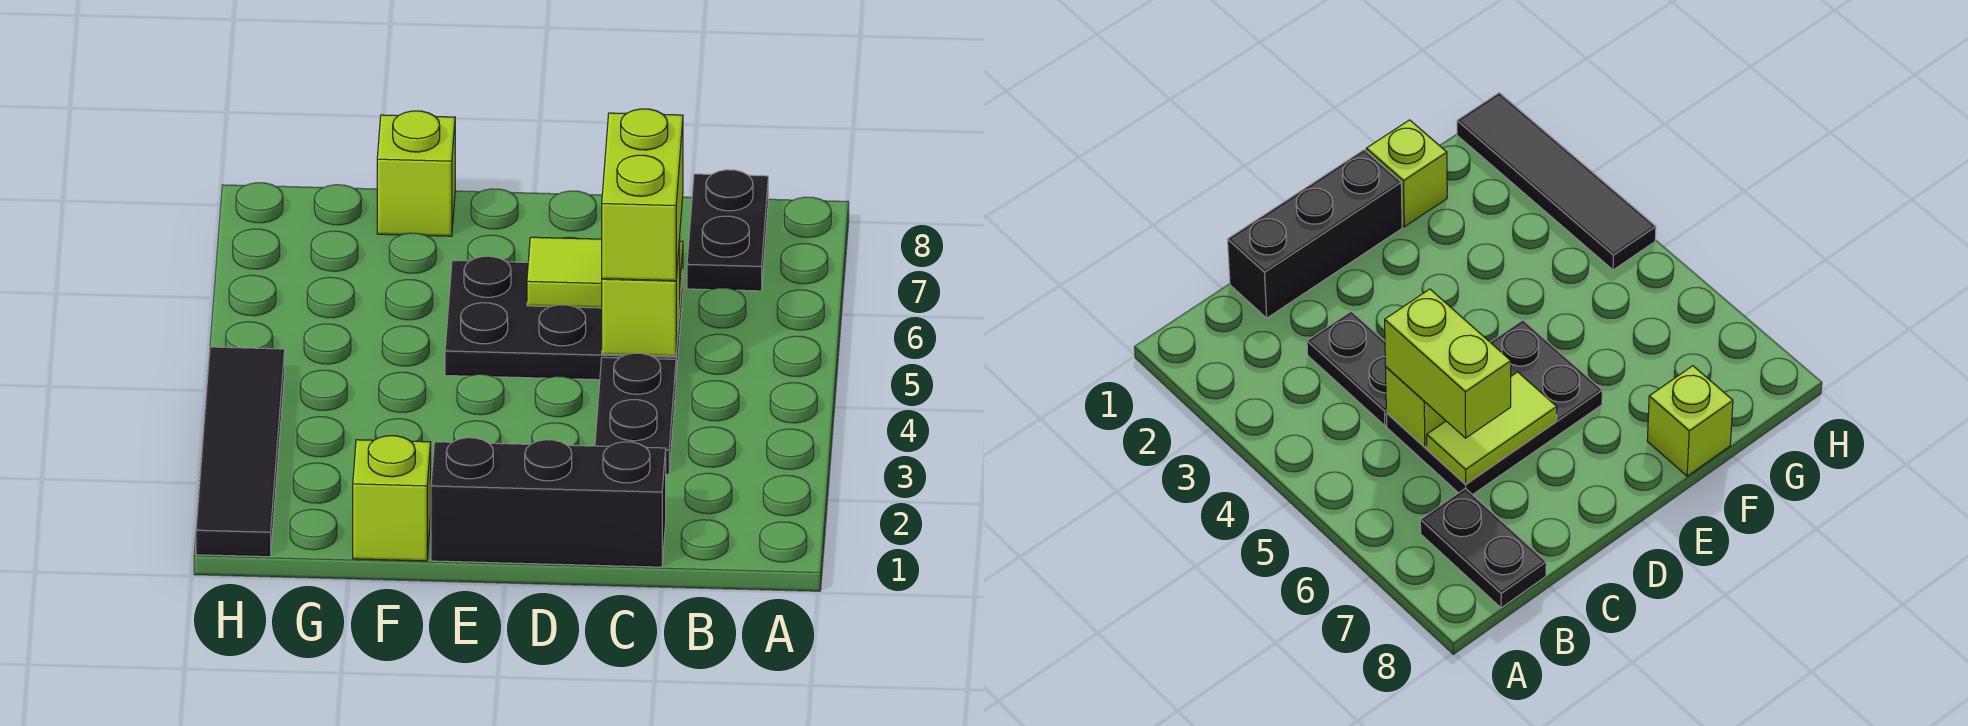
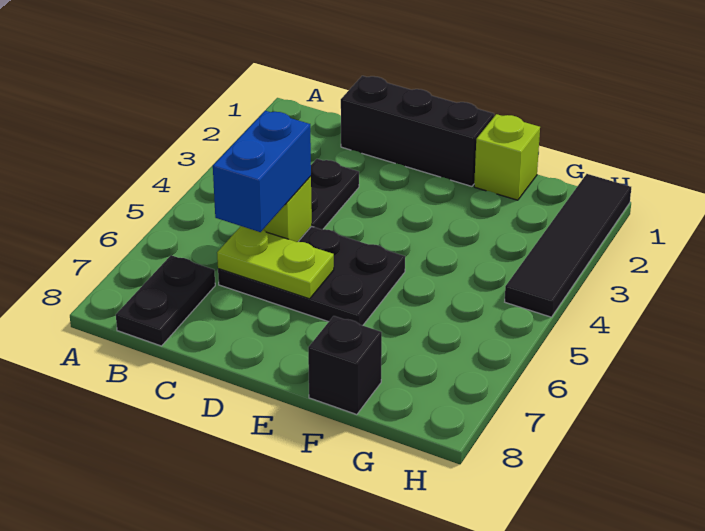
lime brick C5:C6 level 3 -> blue brick C5:C6 level 3
lime tile C6:D6 level 2 -> lime plate C6:D6 level 2
lime brick F8 level 1 -> black brick F8 level 1

